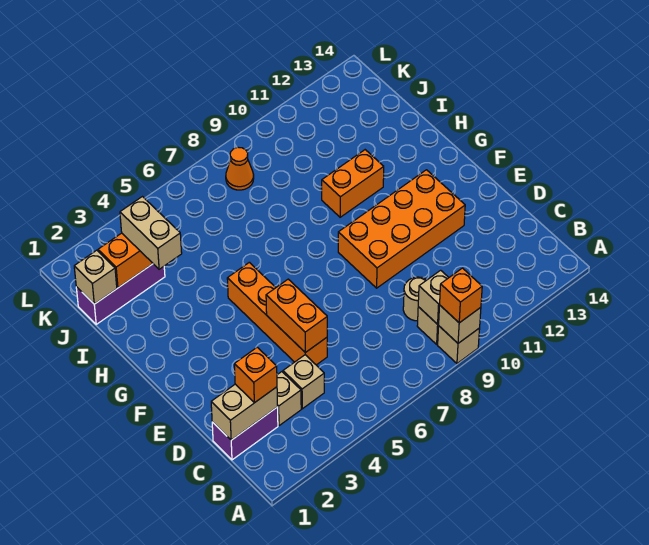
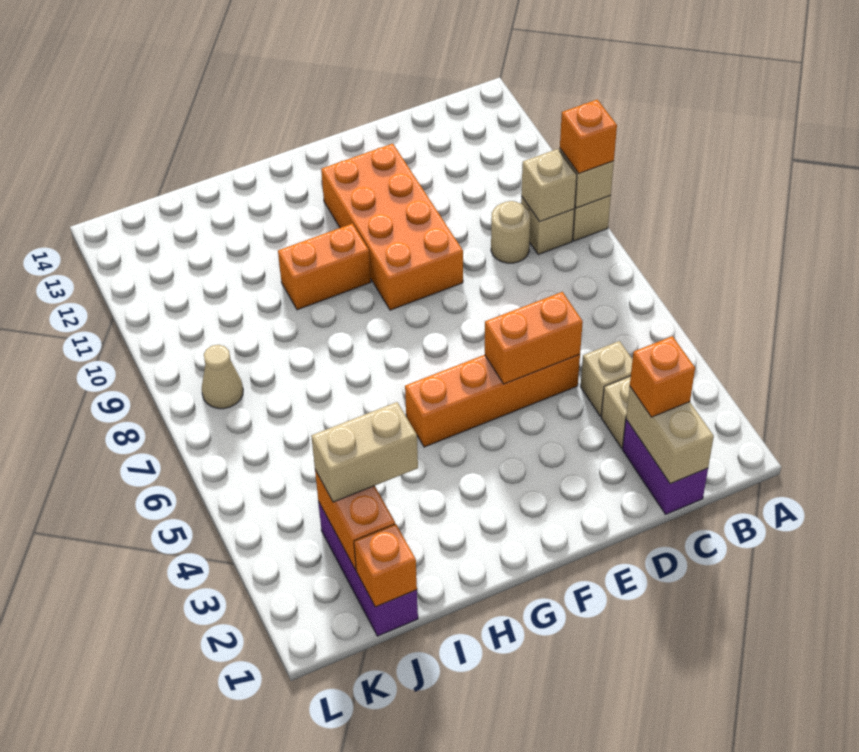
orange brick H10:H11 level 1 -> orange brick G10:H10 level 1
tan brick J1 level 2 -> orange brick J1 level 2
orange cone K8 level 1 -> tan cone K8 level 1

